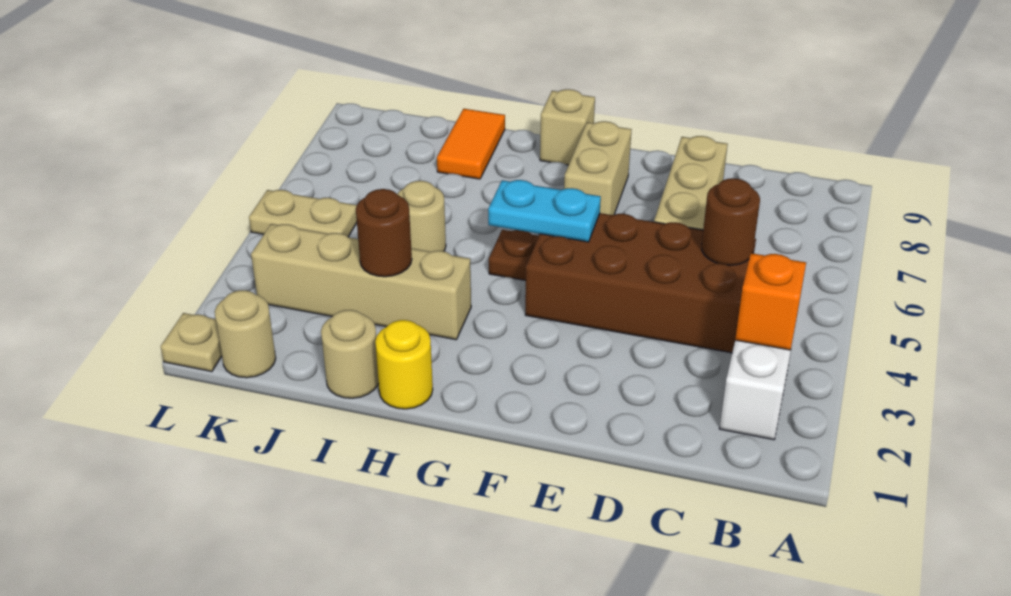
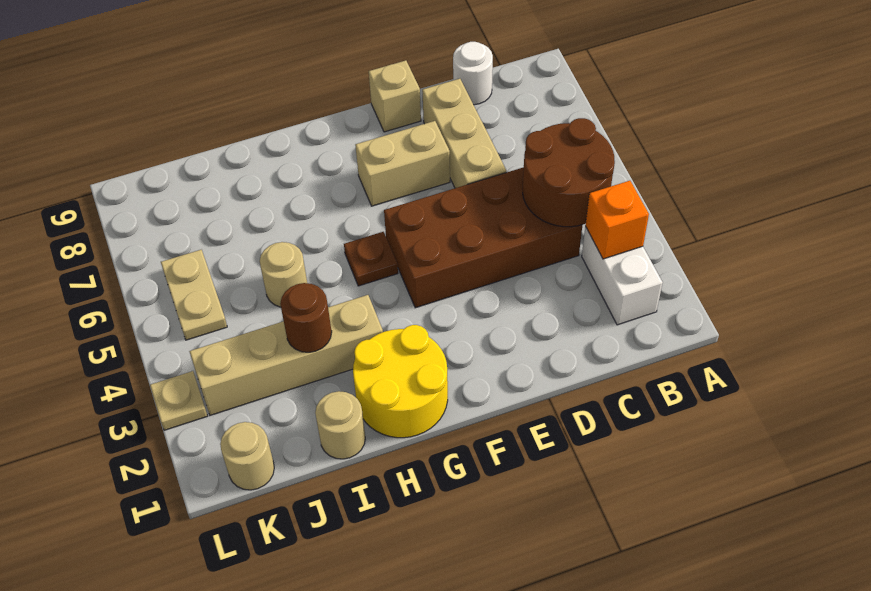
brown round brick C5 level 2 -> brown round brick B4:C5 level 2
none -> white round brick C9 level 1
cyan plate F5:G5 level 2 -> none
tan brick F7:F8 level 1 -> tan brick E7:F7 level 1
tan brick G9 level 1 -> tan brick E9 level 1
yellow round brick H1 level 1 -> yellow round brick G1:H2 level 1
orange tile I8:I9 level 1 -> none
tan plate K5:L5 level 1 -> tan plate K5:K6 level 1
tan plate L1 level 1 -> tan plate L3 level 1

